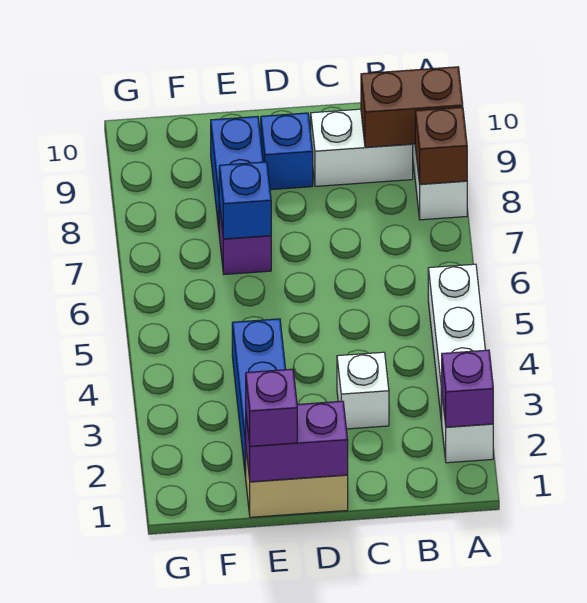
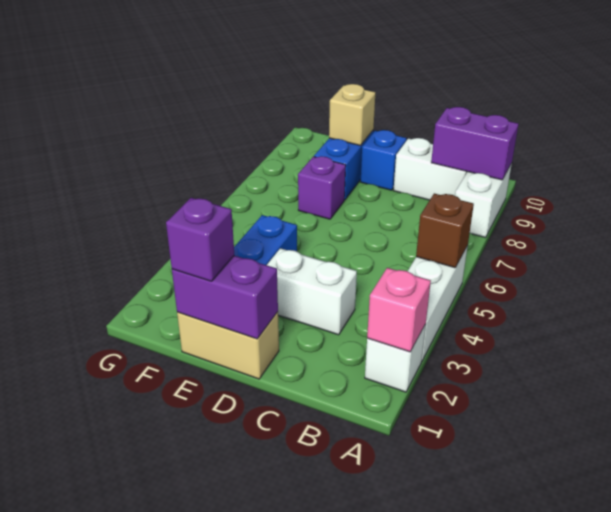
purple brick A2 level 2 -> pink brick A2 level 2
brown brick A8 level 2 -> brown brick A5 level 2
brown brick A9:B9 level 2 -> purple brick A9:B9 level 2
white brick C3 level 1 -> white brick C3:D3 level 1
blue brick E7 level 2 -> none
none -> tan brick E9 level 2

